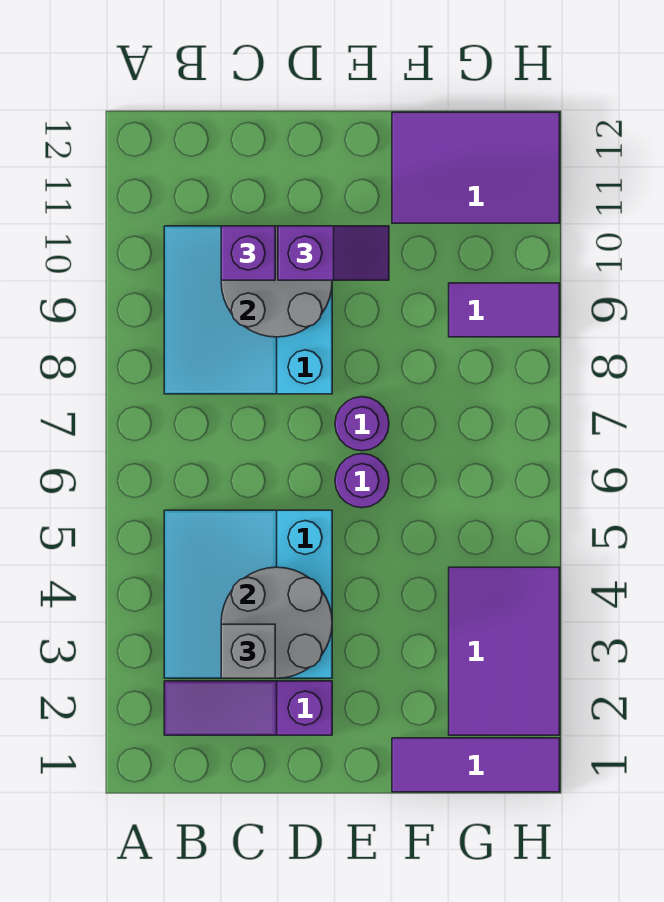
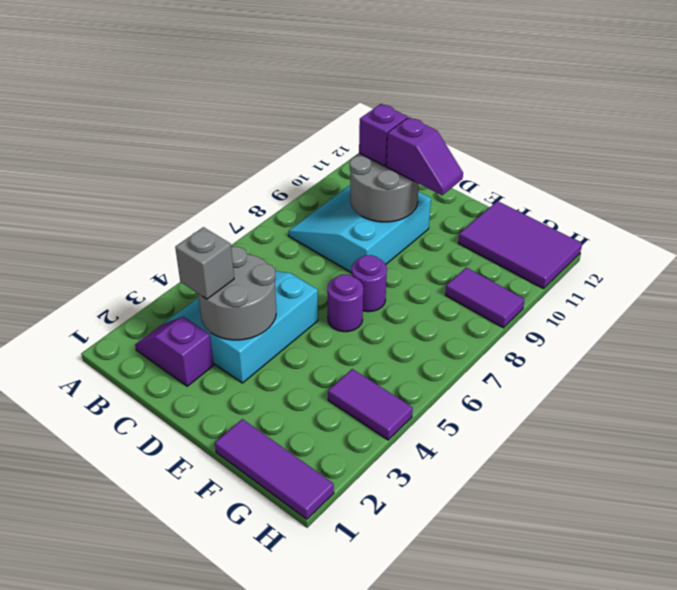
purple slope B2:D2 level 1 top D -> purple slope B2:C2 level 1 top C
purple tile G2:H4 level 1 -> purple tile G4:H4 level 1

